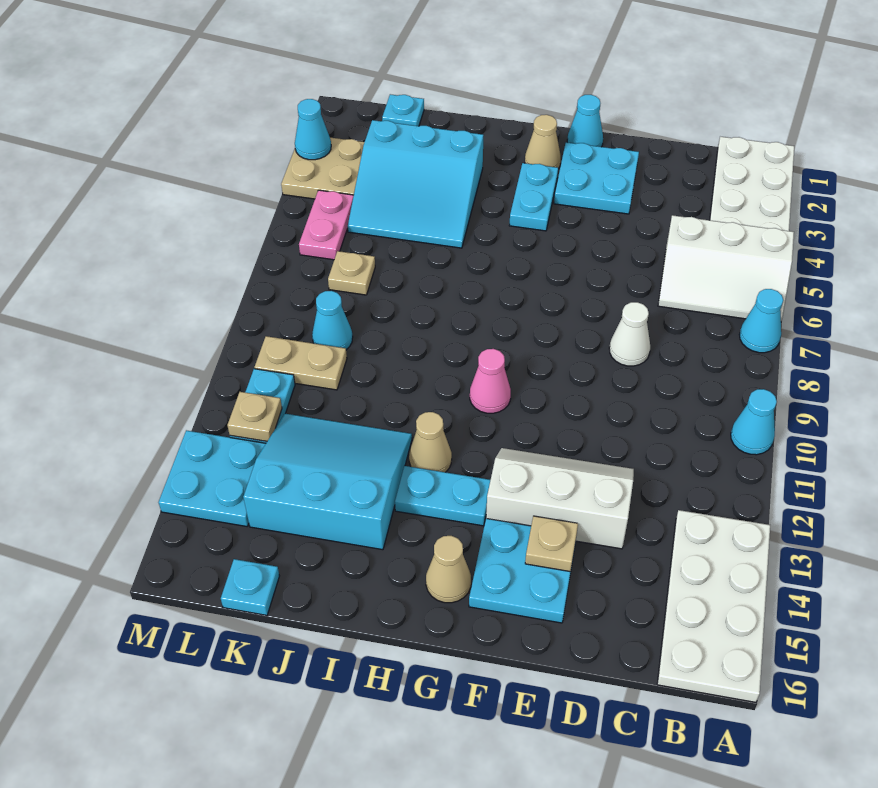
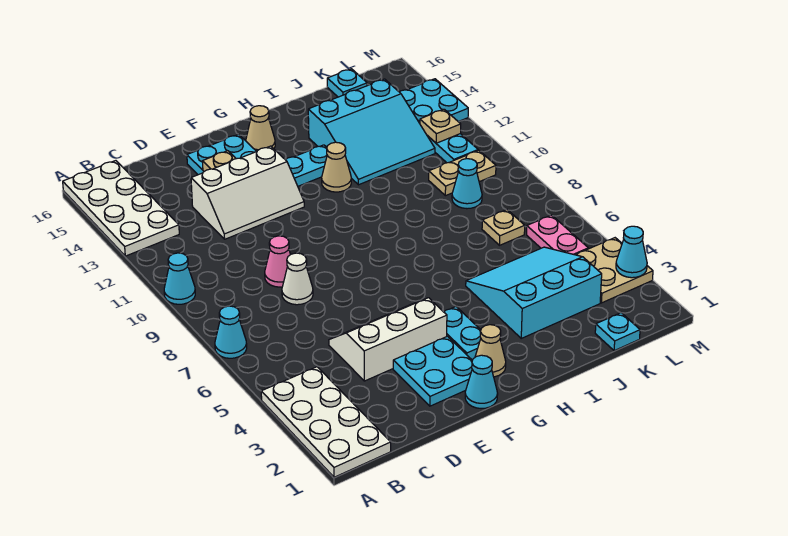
white slope A5:C6 level 1 top 5 -> white slope D4:F5 level 1 top 4
pink cone G10 level 1 -> pink cone D9 level 1

